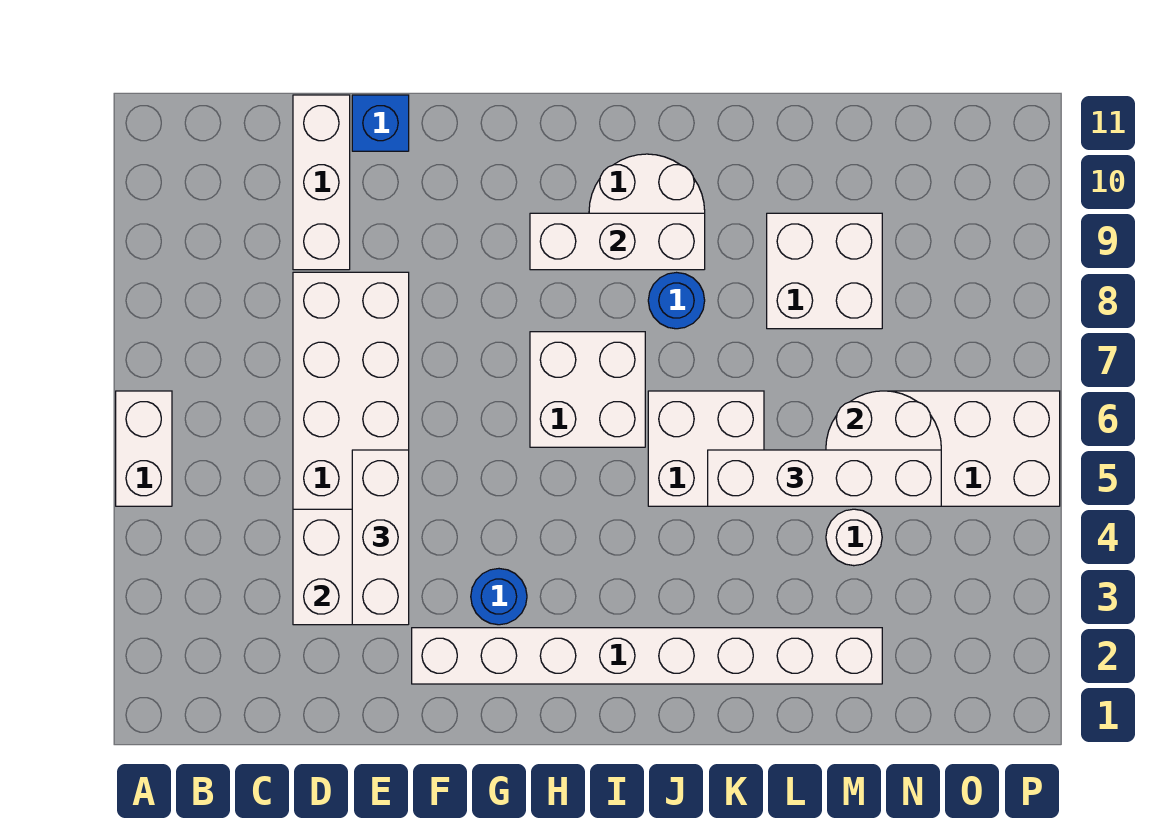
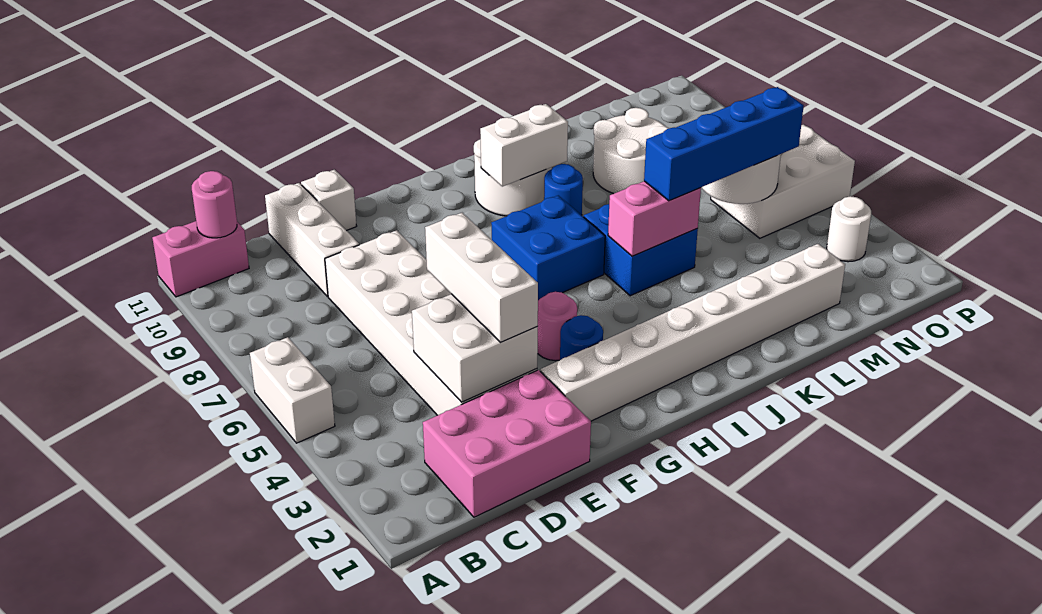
none -> pink brick A11:B11 level 1
none -> pink round brick B11 level 2
none -> pink brick C1:E2 level 1
blue brick E11 level 1 -> white brick E11 level 1
none -> pink round brick G4 level 1
white brick H6:I7 level 1 -> blue brick H6:I7 level 1
white brick H9:J9 level 2 -> white brick I9:J9 level 2
white brick J5:K6 level 1 -> blue brick J5:K6 level 1
none -> pink brick J5:K5 level 2
white brick K5:N5 level 3 -> blue brick K5:N5 level 3
white brick L8:M9 level 1 -> white round brick L8:M9 level 1
white round brick M4 level 1 -> white round brick O3 level 1

